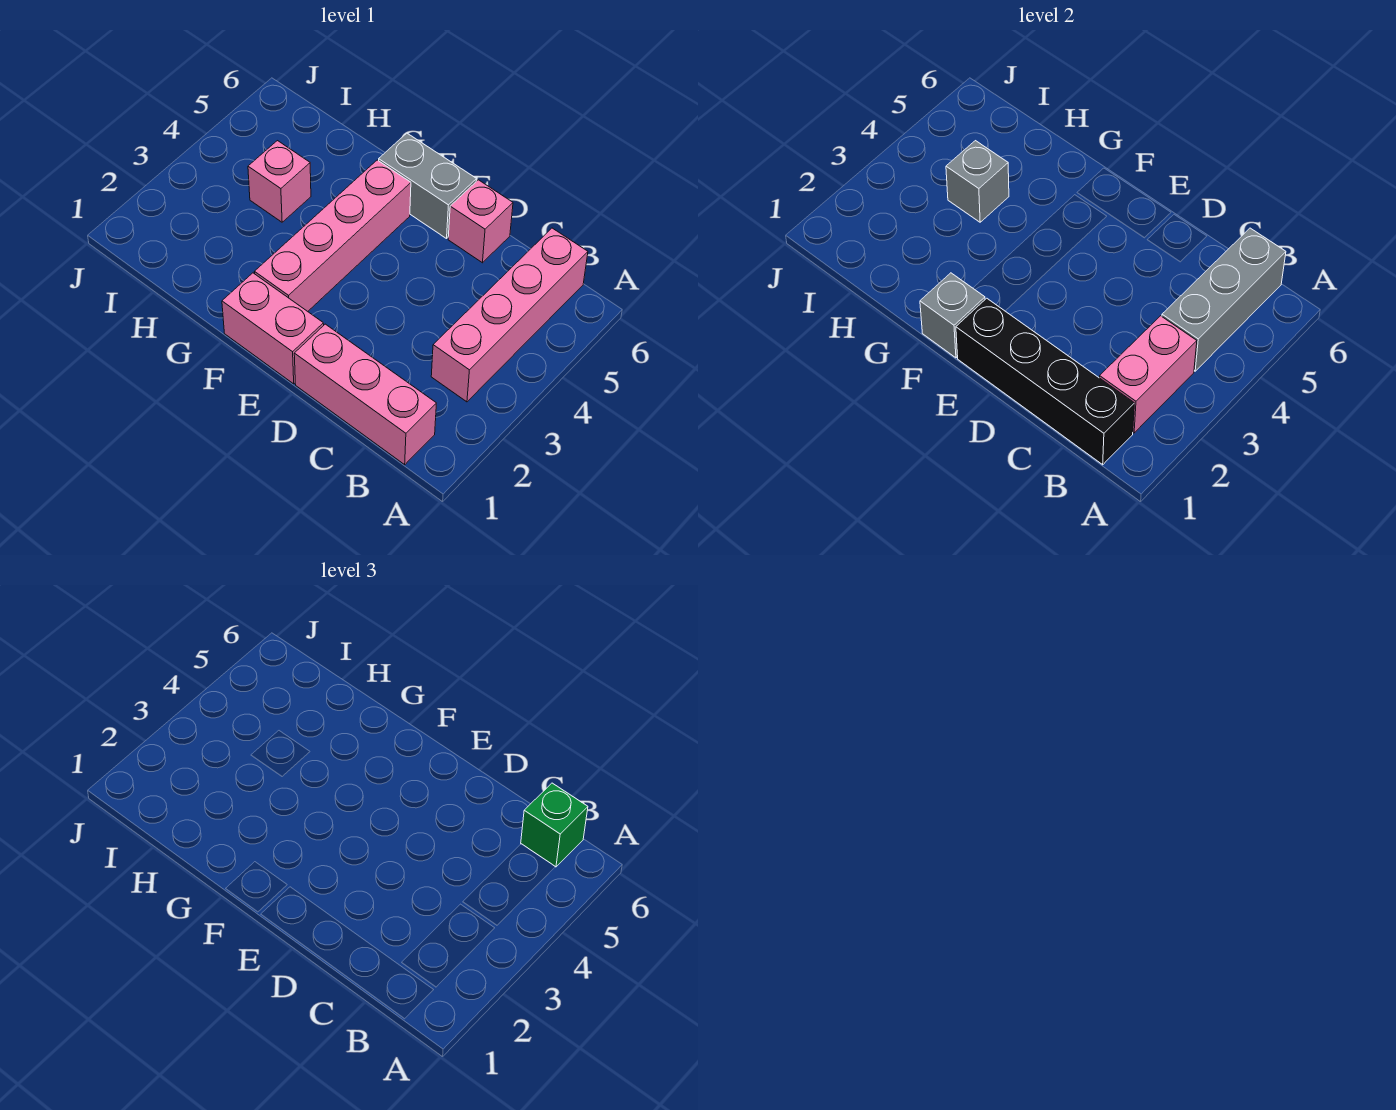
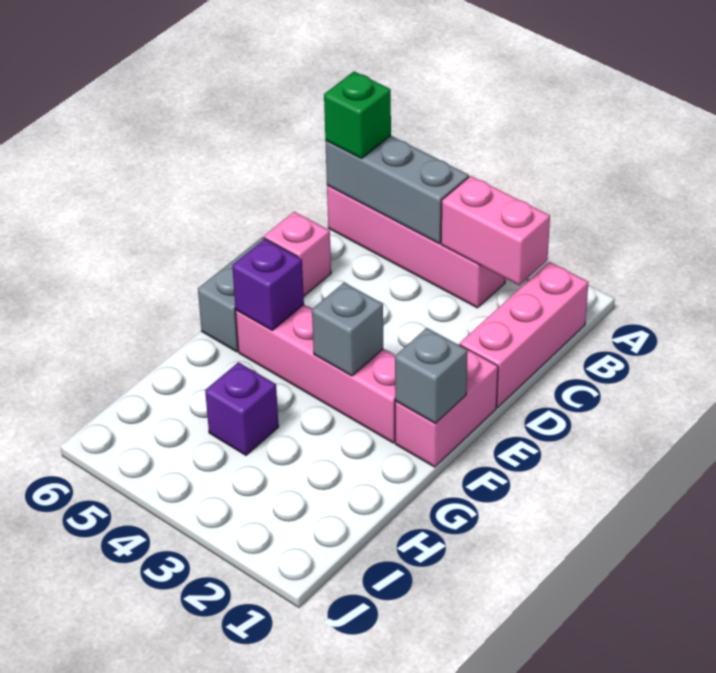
black brick B1:E1 level 2 -> none
none -> purple brick F5 level 2
pink brick H4 level 1 -> purple brick H4 level 1
grey brick H4 level 2 -> grey brick F3 level 2

